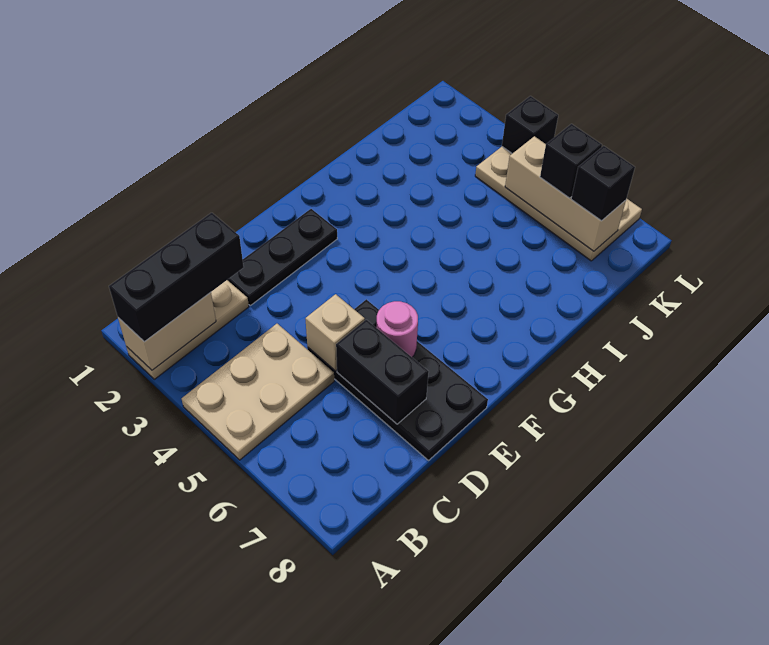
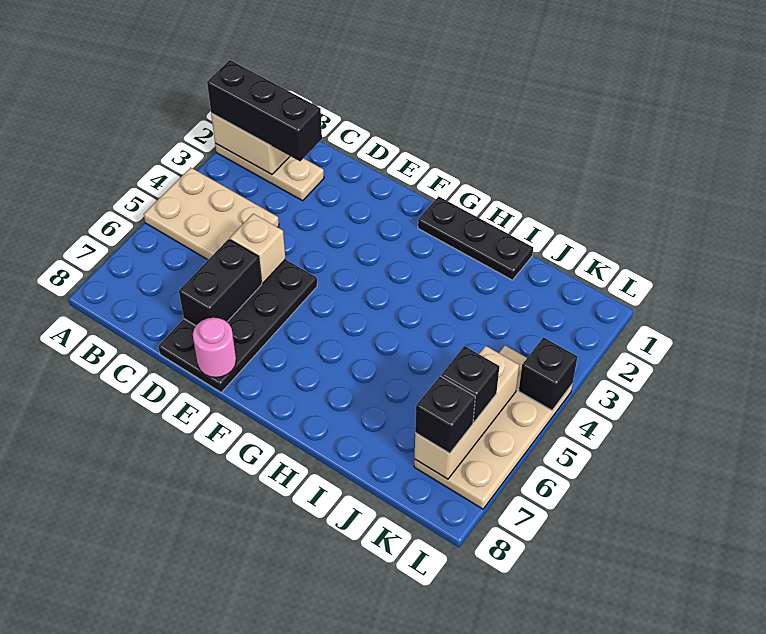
black plate D2:F2 level 1 -> black plate G1:I1 level 1
pink round brick E6 level 2 -> pink round brick E8 level 2

